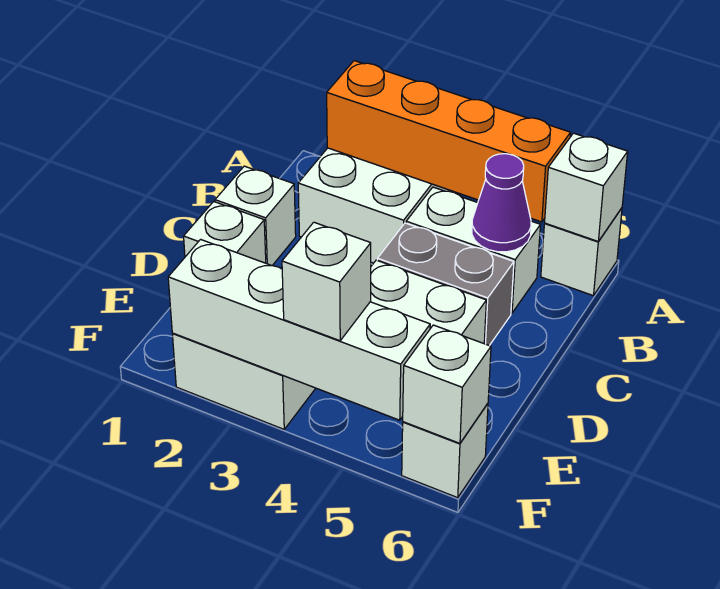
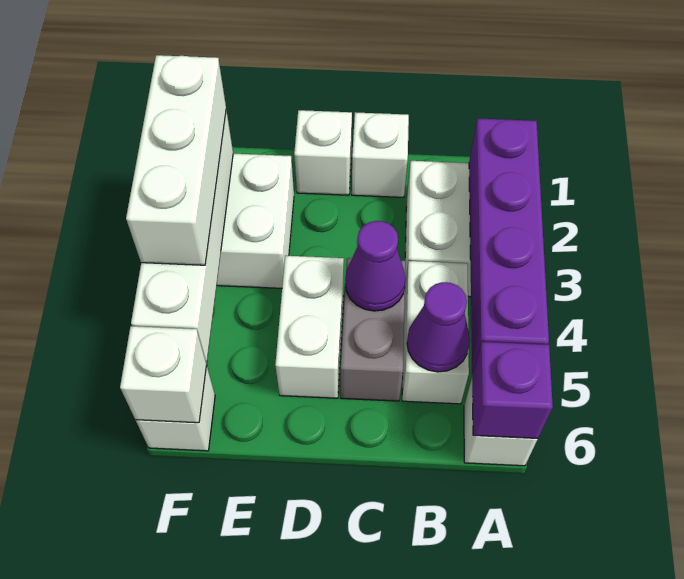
orange brick A2:A5 level 2 -> purple brick A2:A5 level 2
white brick A6 level 2 -> purple brick A6 level 2
none -> purple cone C4 level 2
white brick F4 level 3 -> white brick F2:F4 level 3

